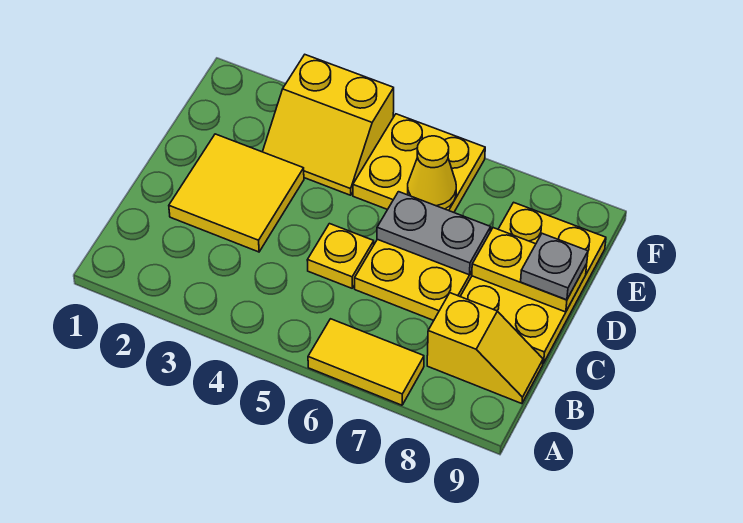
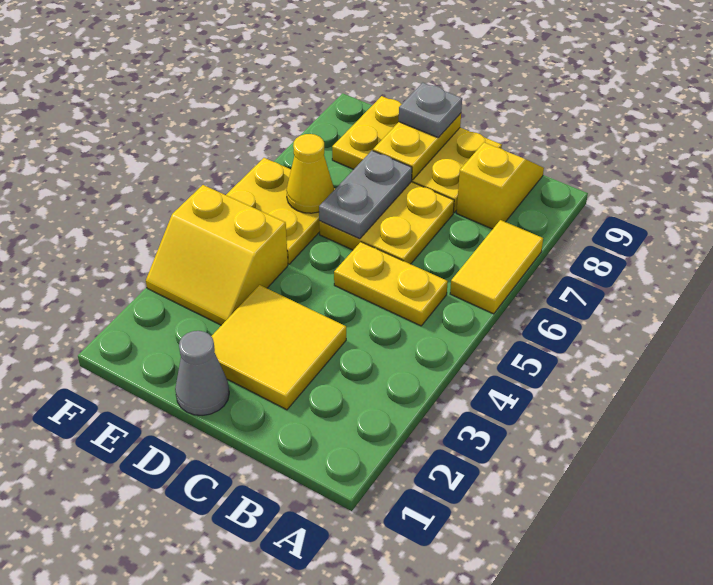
yellow plate C5 level 1 -> yellow plate B5:C5 level 1
none -> grey cone D1 level 1
yellow slope E3:F4 level 1 top F -> yellow slope E3:F4 level 1 top 4

